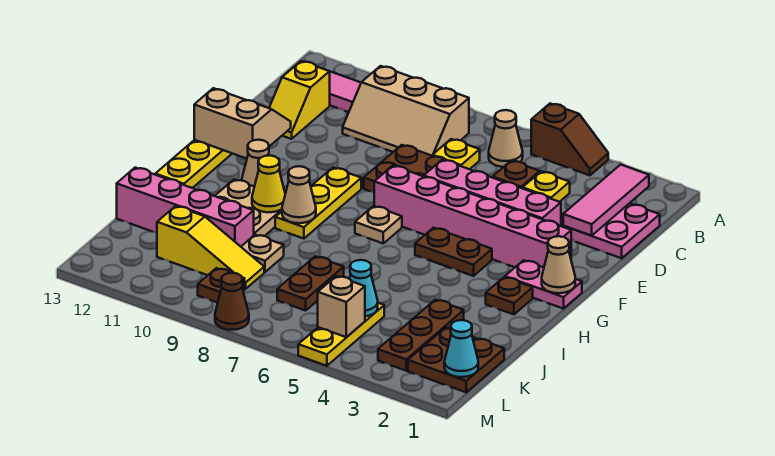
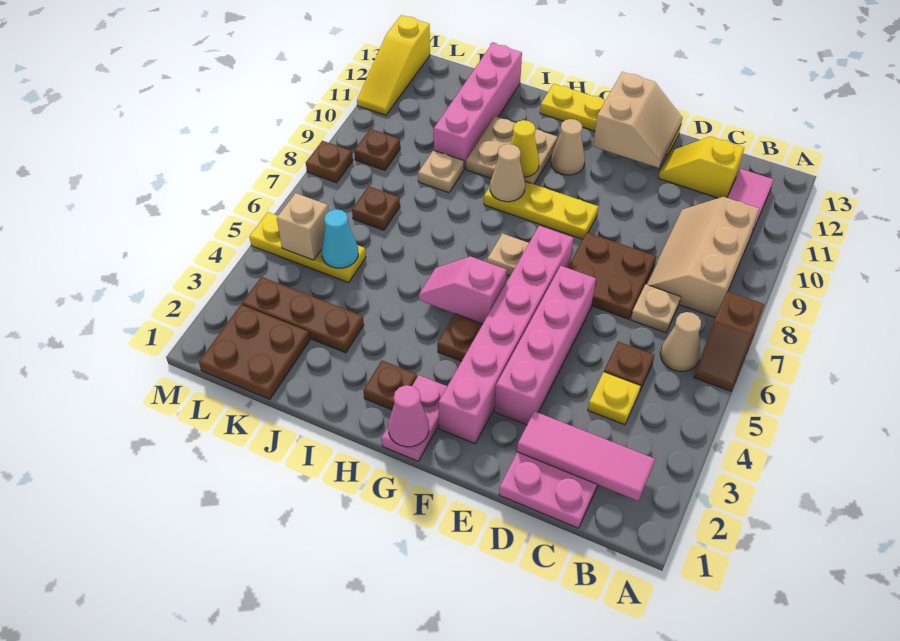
brown slope A4:A5 level 1 top 5 -> brown slope A6:A7 level 1 top 7
yellow plate C7 level 1 -> tan plate C7 level 1
tan cone G1 level 2 -> pink cone G1 level 2
none -> pink slope G5:H5 level 2 top G
brown plate J7:K7 level 1 -> brown plate K7 level 1
yellow slope K9:K11 level 1 top 11 -> yellow slope M11:M13 level 1 top 13
cyan cone L1 level 2 -> none
brown cone M8 level 1 -> brown plate M8 level 1

